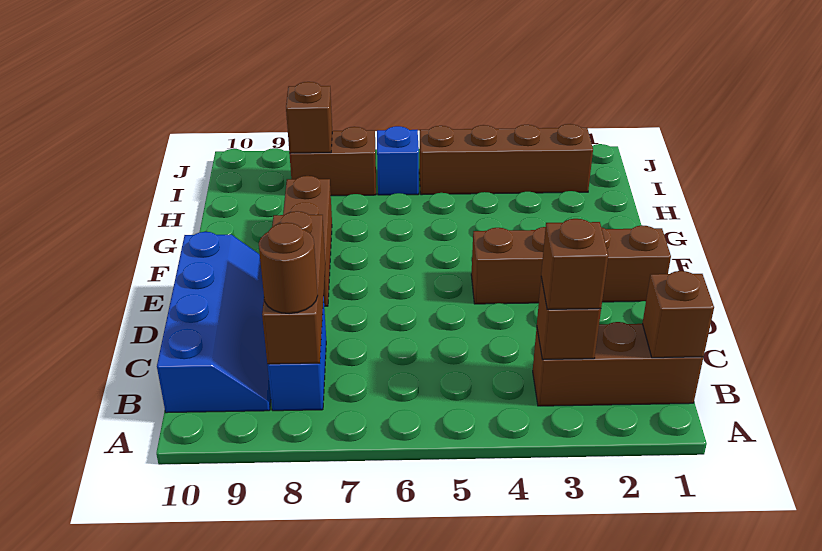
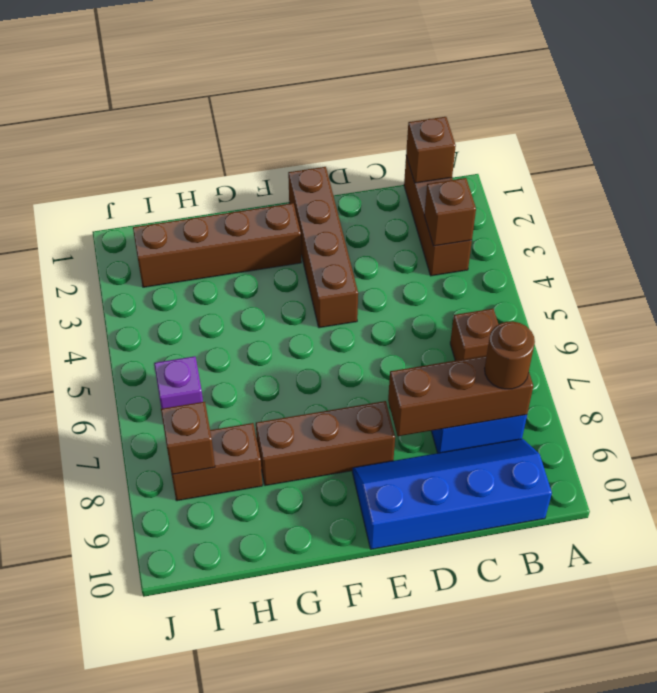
brown brick B3 level 3 -> brown brick B6 level 1
brown brick I2:I5 level 1 -> brown brick F2:I2 level 1
blue brick I6 level 1 -> purple brick I6 level 1
brown brick I7:I8 level 1 -> brown brick H8:I8 level 1

